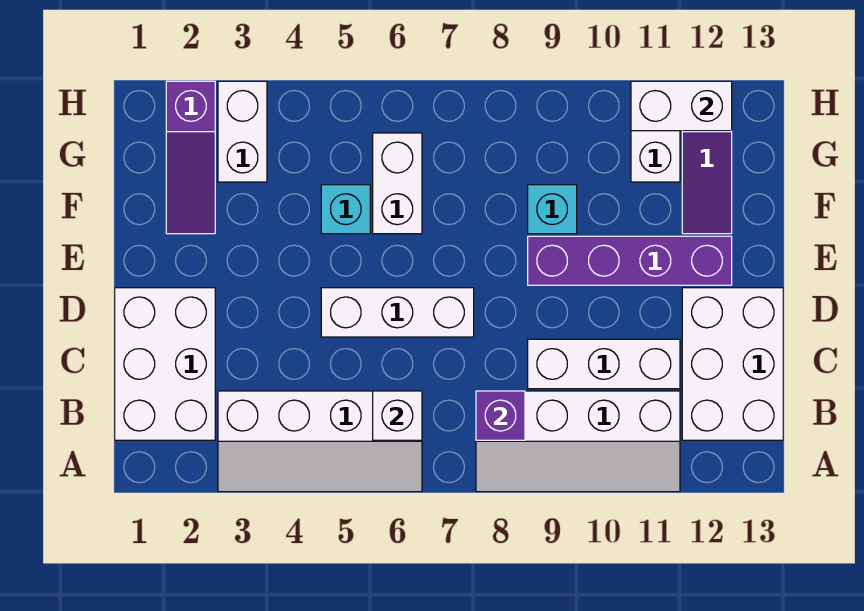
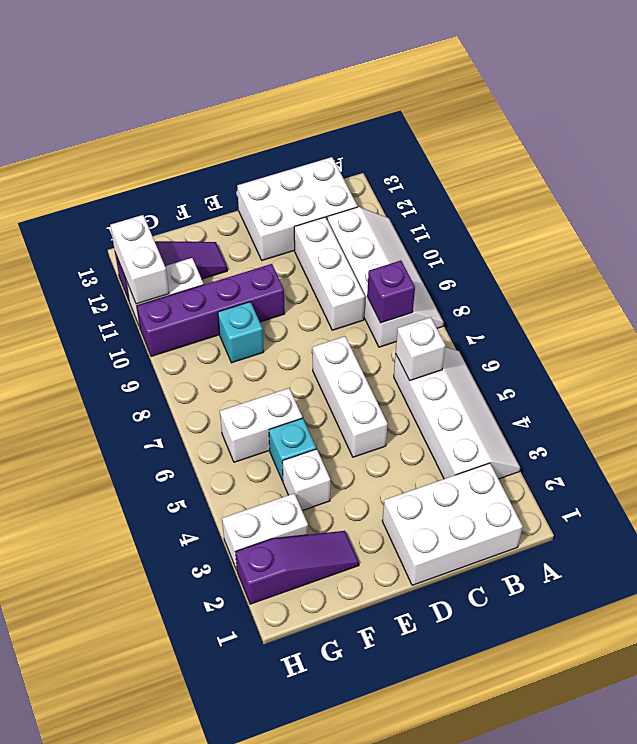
purple brick E9:E12 level 1 -> purple brick E10:H10 level 1
none -> white brick F4 level 1

